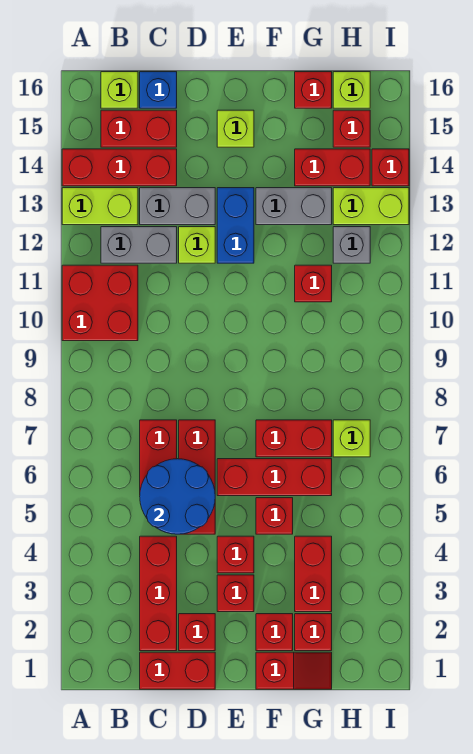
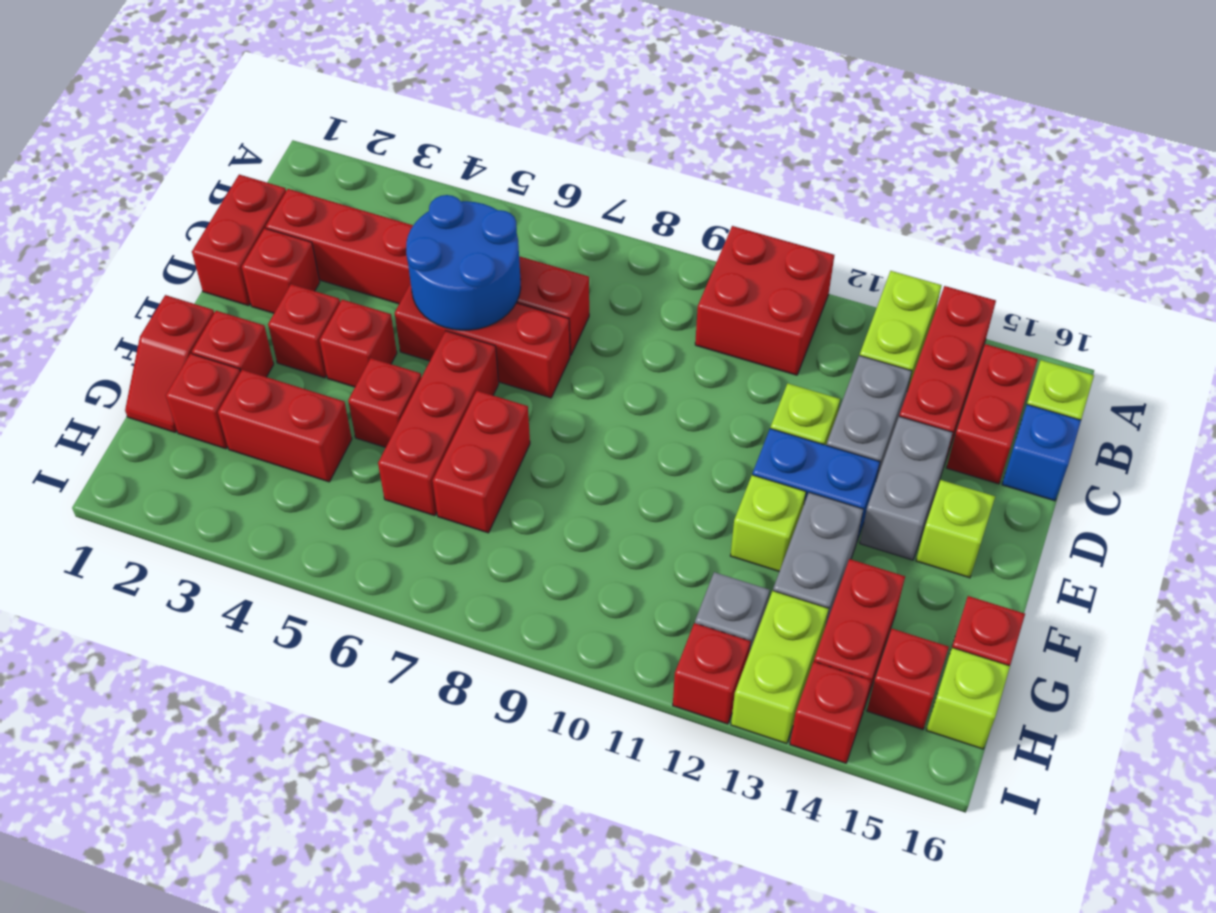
grey brick B12:C12 level 1 -> grey brick D14:E14 level 1
red brick G11 level 1 -> red brick I12 level 1
lime brick H7 level 1 -> lime brick F12 level 1

